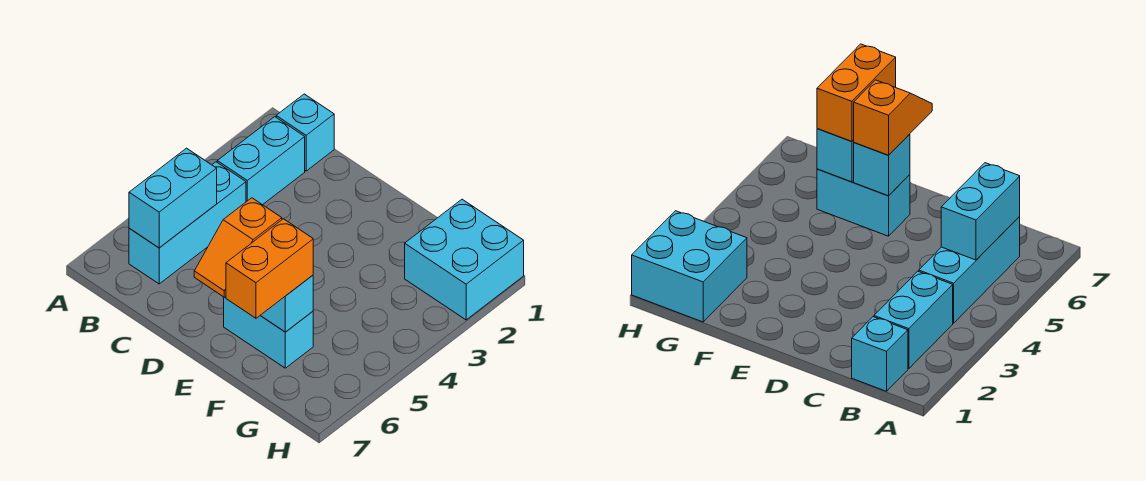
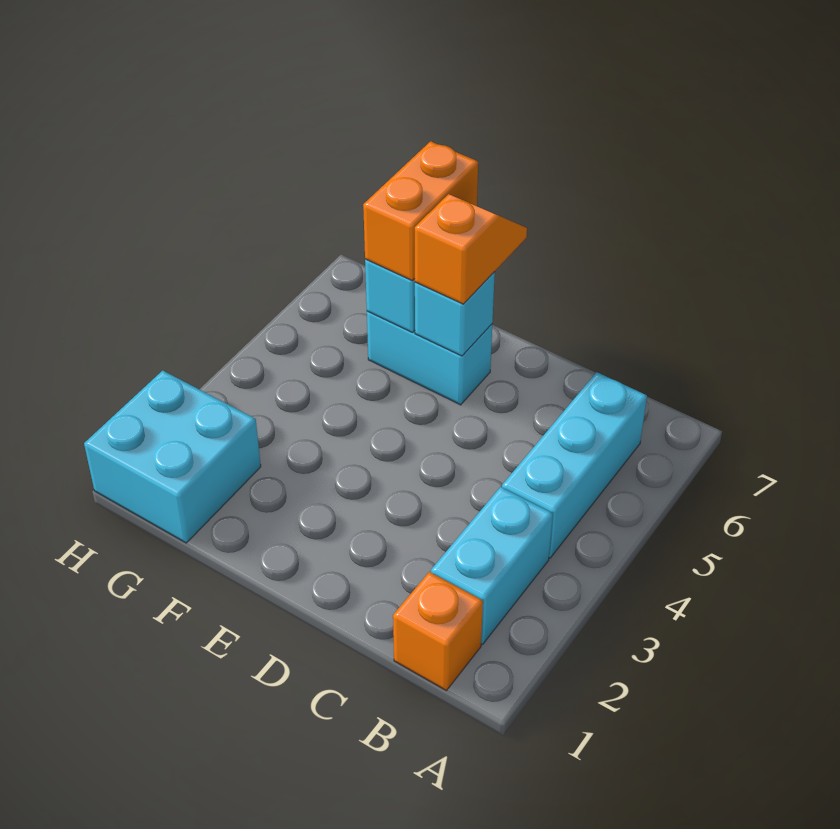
cyan brick B1 level 1 -> orange brick B1 level 1
cyan brick B5:B6 level 2 -> none

